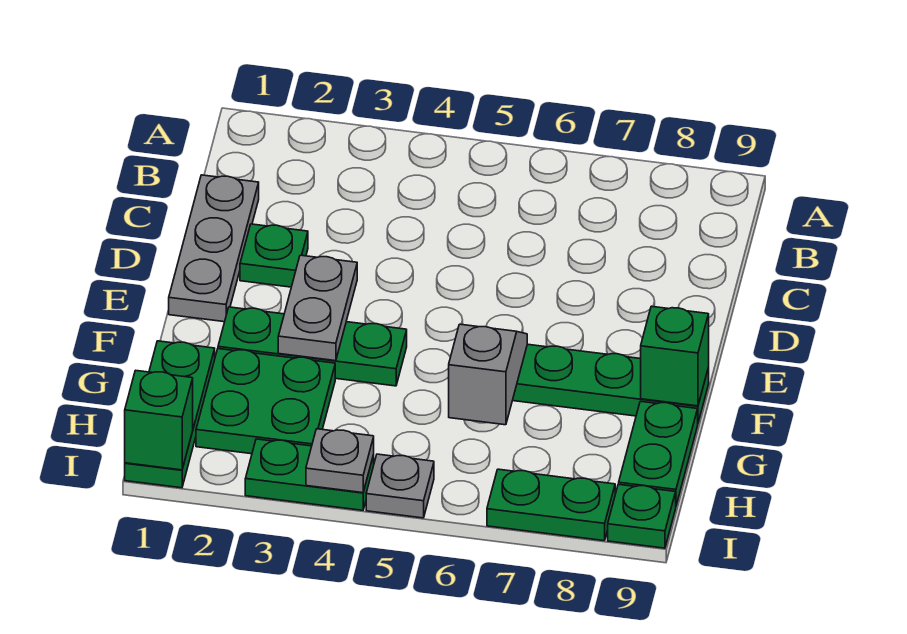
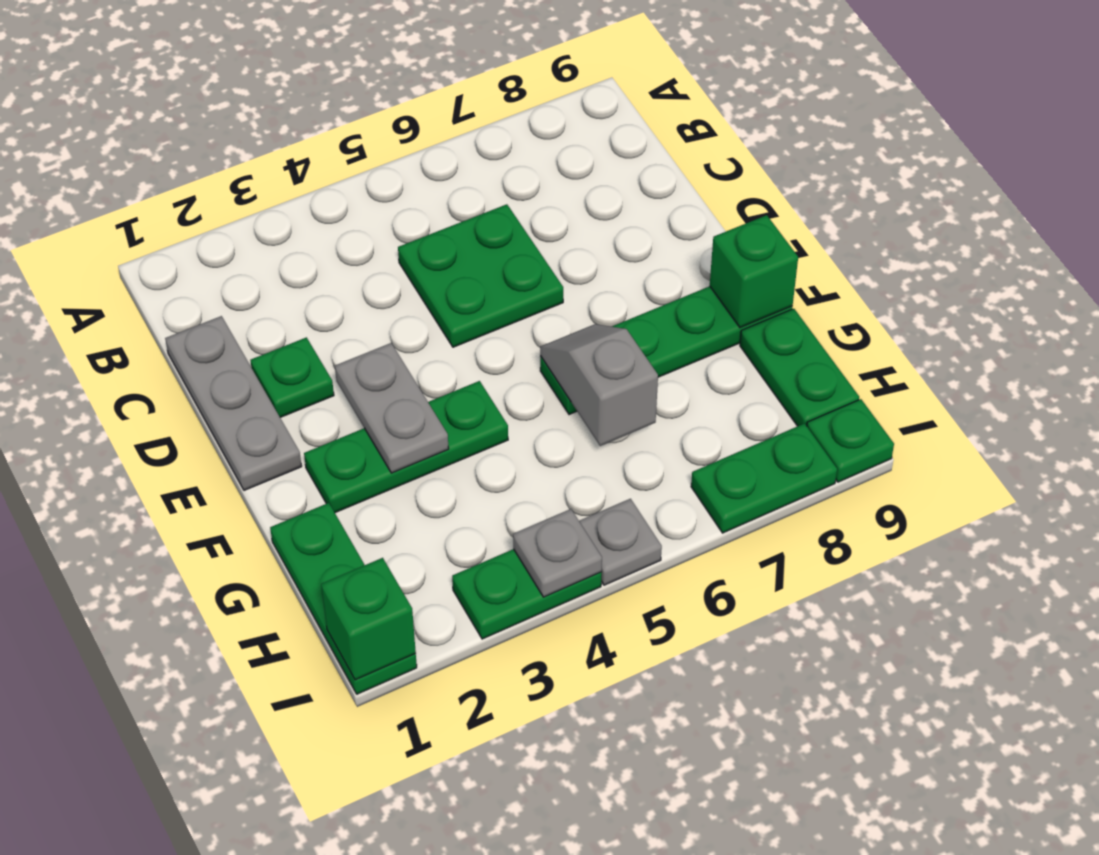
green plate G2:H3 level 1 -> green plate C5:D6 level 1

